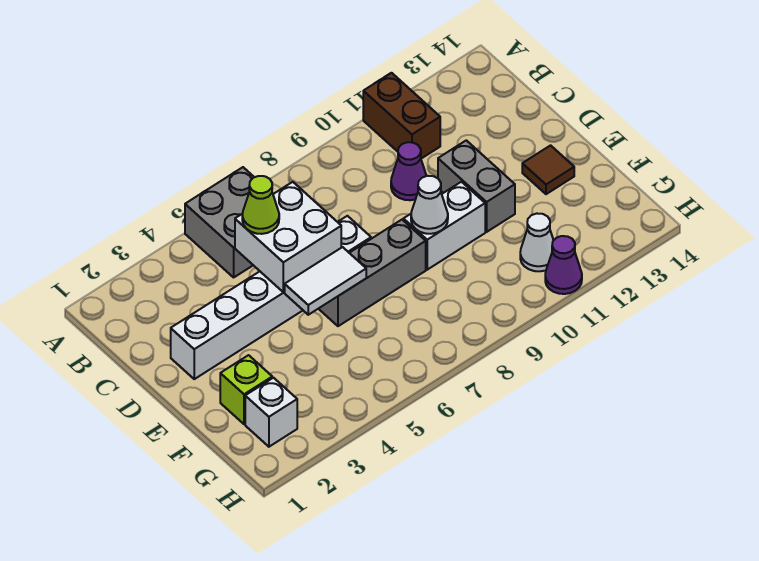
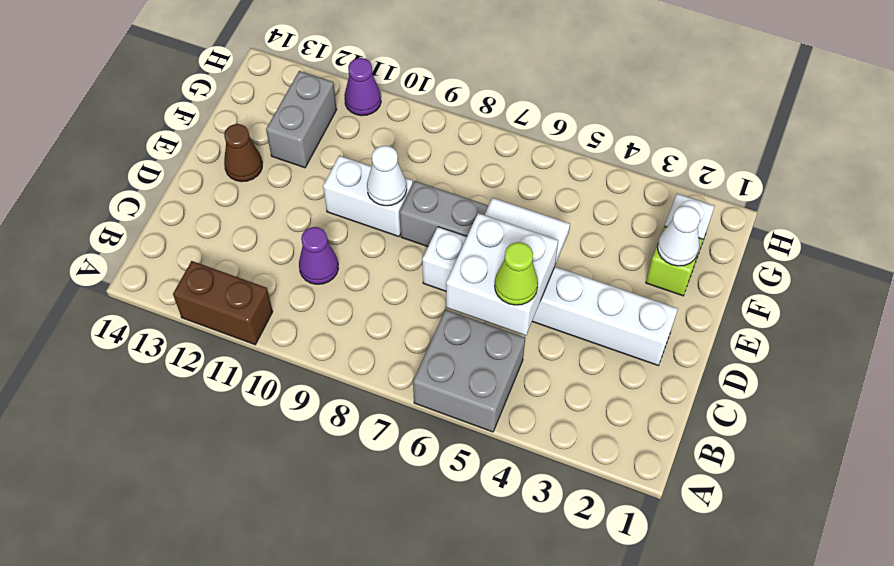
brown brick A11:B11 level 1 -> brown brick A11:A12 level 1
grey brick D11:E11 level 1 -> grey brick F12:G12 level 1
brown tile E13 level 1 -> brown cone E13 level 1
white cone G11 level 1 -> white cone F2 level 2

